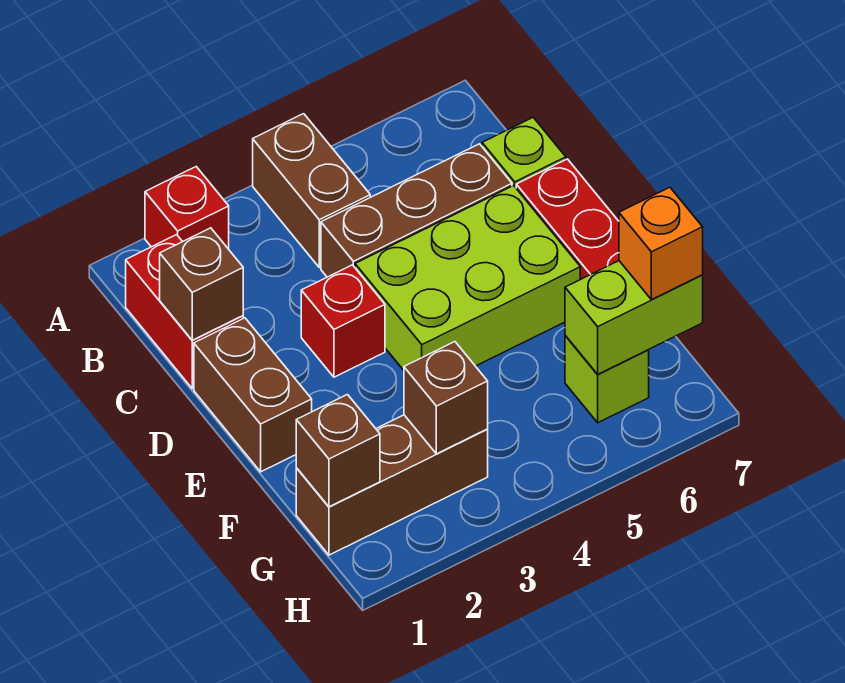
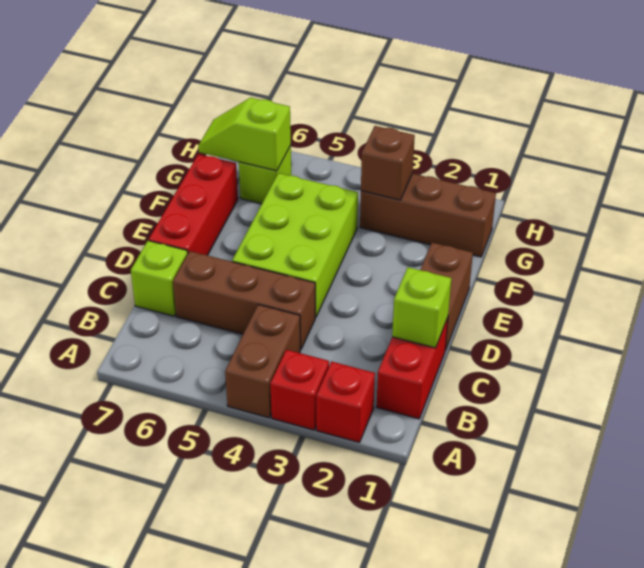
brown brick C1 level 2 -> lime brick C1 level 2
red brick D3 level 1 -> red brick A3 level 1
lime brick D4:E6 level 1 -> lime brick D4:F5 level 1
brown brick G1 level 2 -> none
lime brick G6:G7 level 2 -> lime slope G6:G7 level 2 top 6
orange brick G7 level 3 -> none

